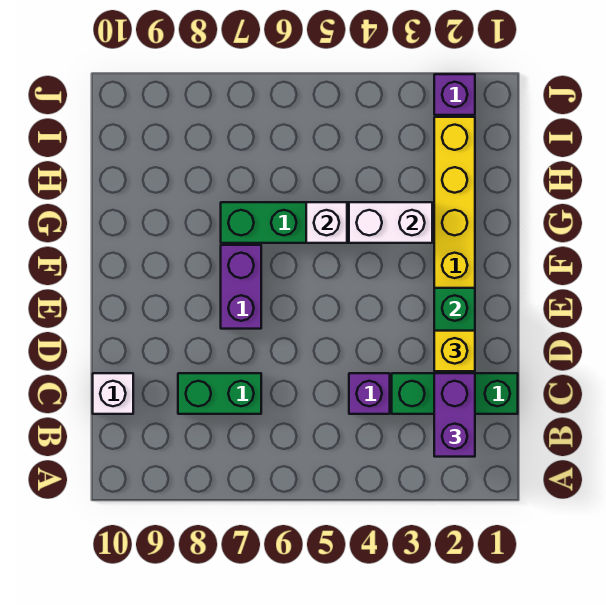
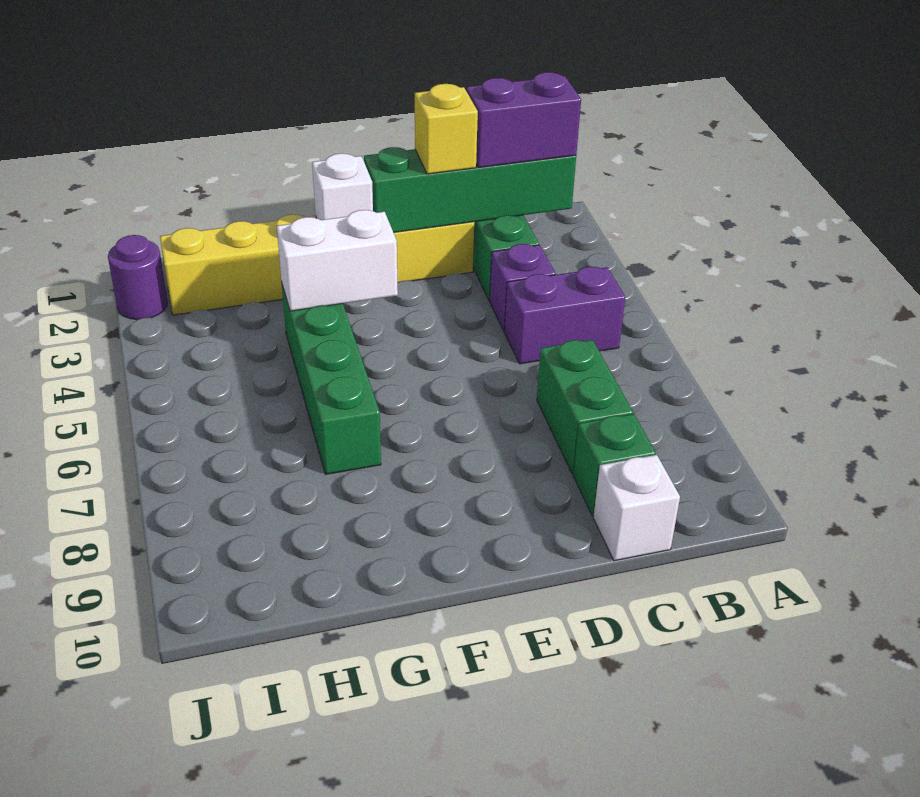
none -> green brick C9 level 1
purple brick E7:F7 level 1 -> purple brick B5:C5 level 1
white brick G3:G4 level 2 -> white brick F4:G4 level 2
white brick G5 level 2 -> white brick F2 level 2
purple brick J2 level 1 -> purple round brick J2 level 1

